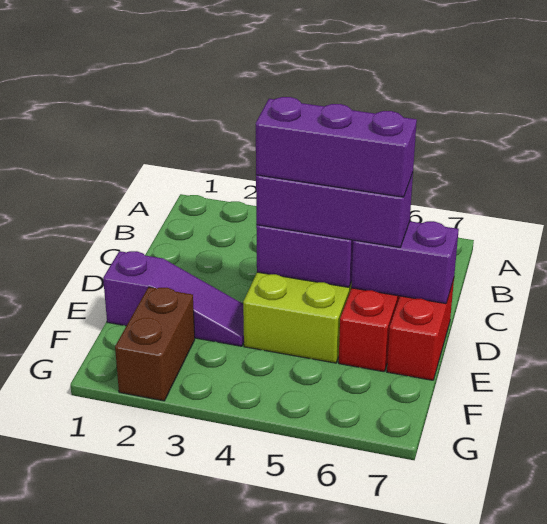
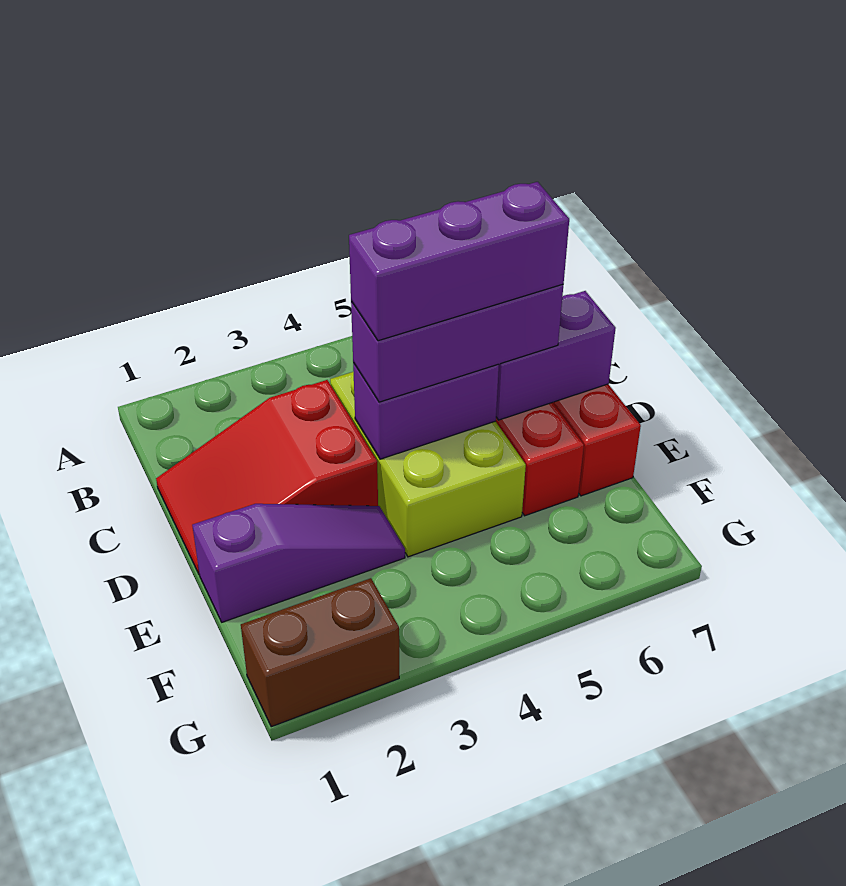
none -> red slope C1:D3 level 1 top 3
brown brick F2:G2 level 1 -> brown brick G1:G2 level 1

